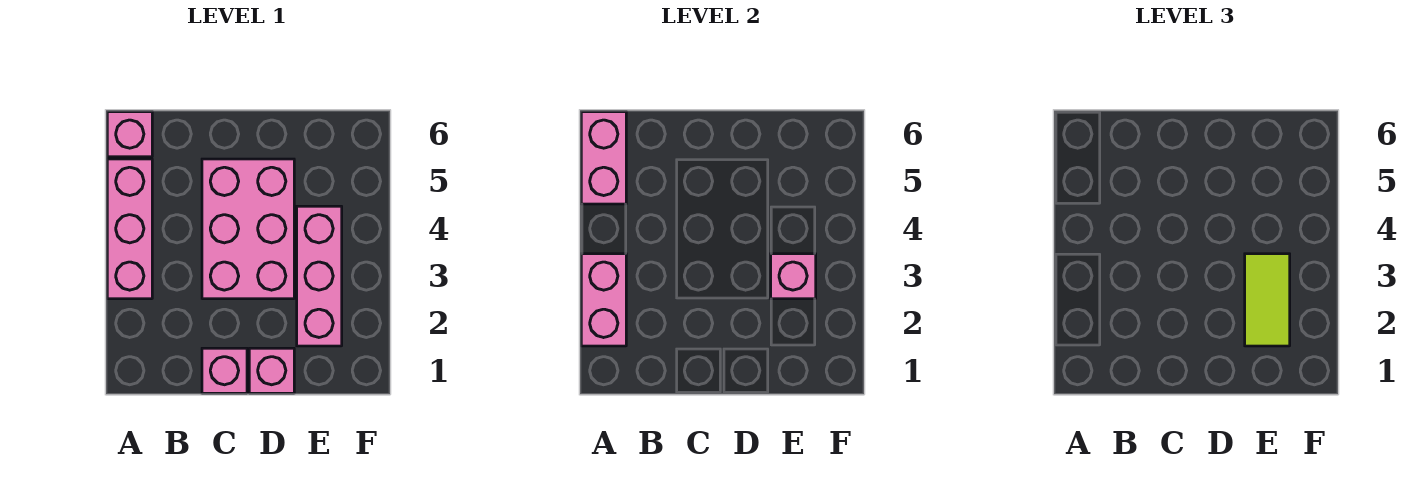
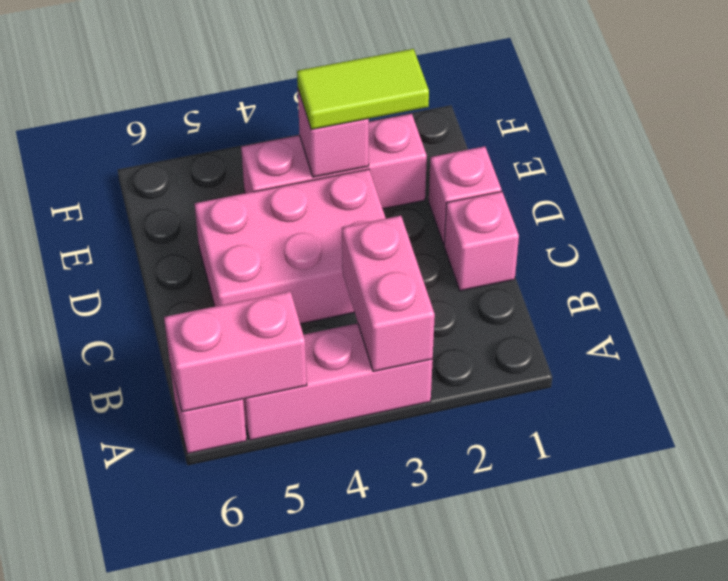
pink brick A2:A3 level 2 -> pink brick A3:B3 level 2

